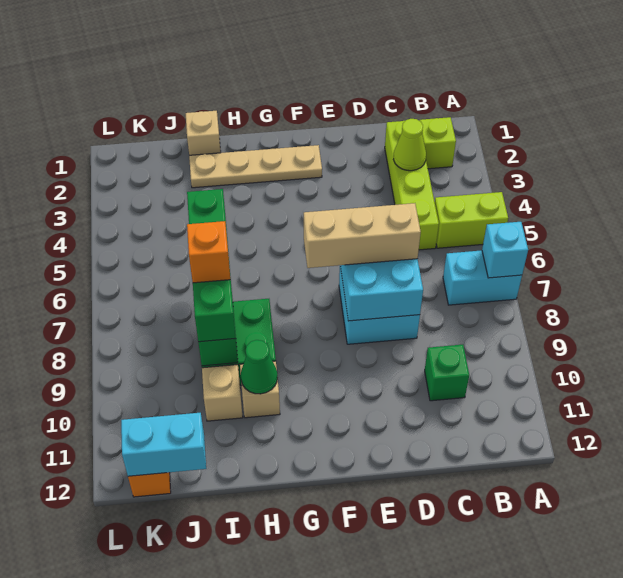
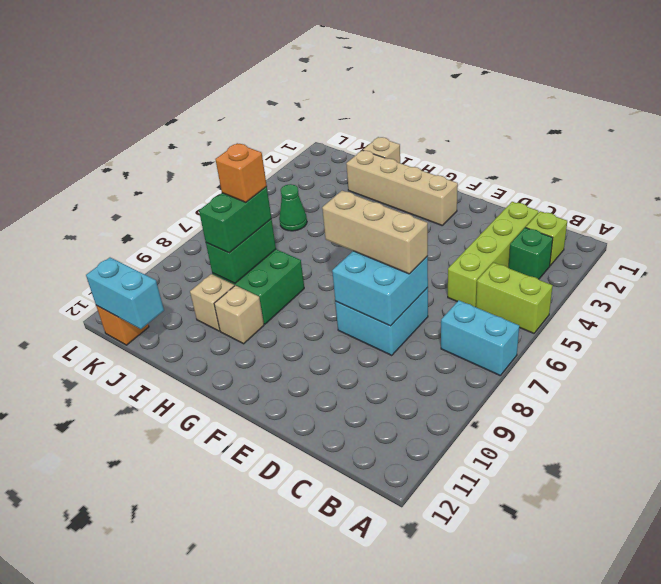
cyan brick A7 level 2 -> none
lime cone C3 level 2 -> none
green brick C10 level 1 -> green brick B3 level 1
tan plate F2:I2 level 1 -> tan brick F2:I2 level 1
green cone H10 level 2 -> green cone J5 level 1
green brick I6:I9 level 3 -> green brick I8:I9 level 3

